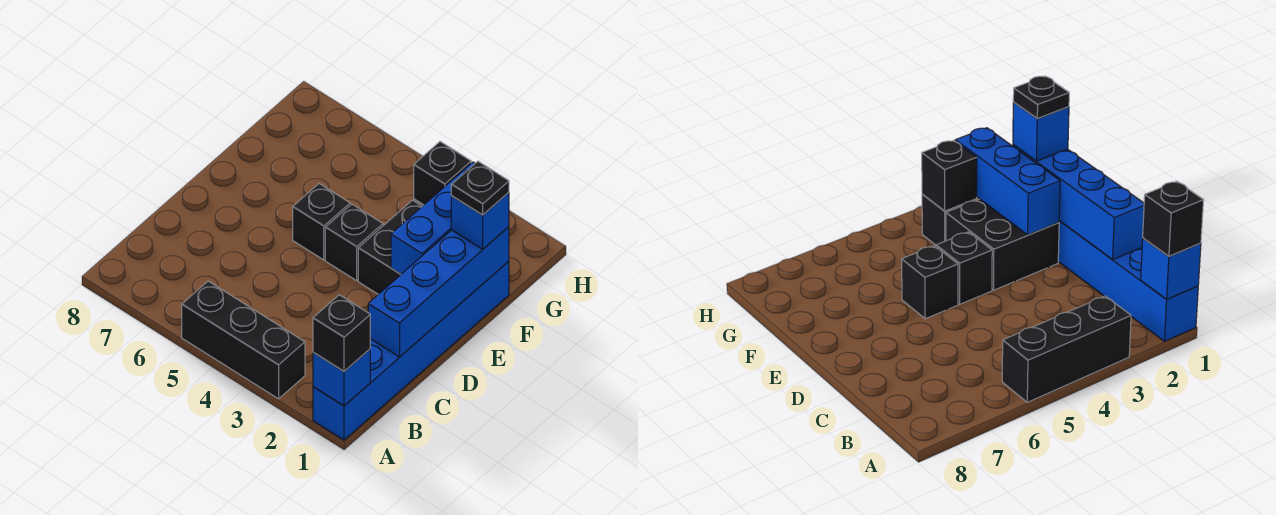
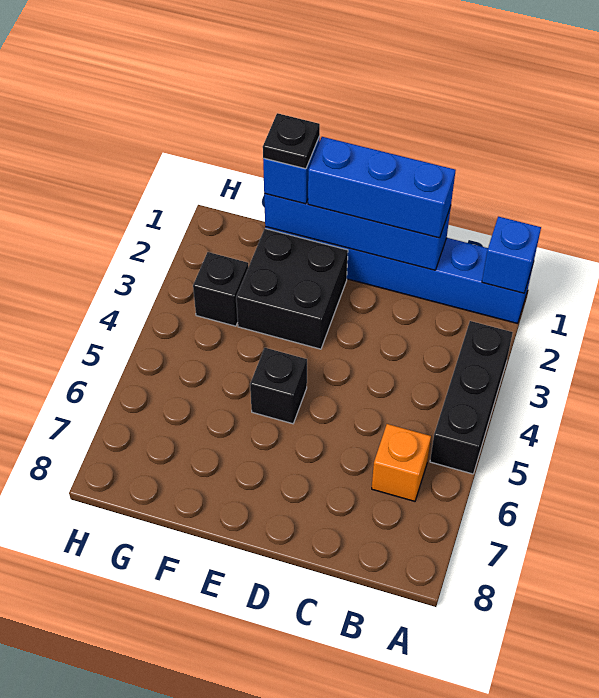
black brick A1 level 3 -> none
none -> orange brick B6 level 1
blue brick E2:G2 level 2 -> blue brick C1:E1 level 3
black brick E4 level 1 -> none
black brick G3 level 2 -> none

